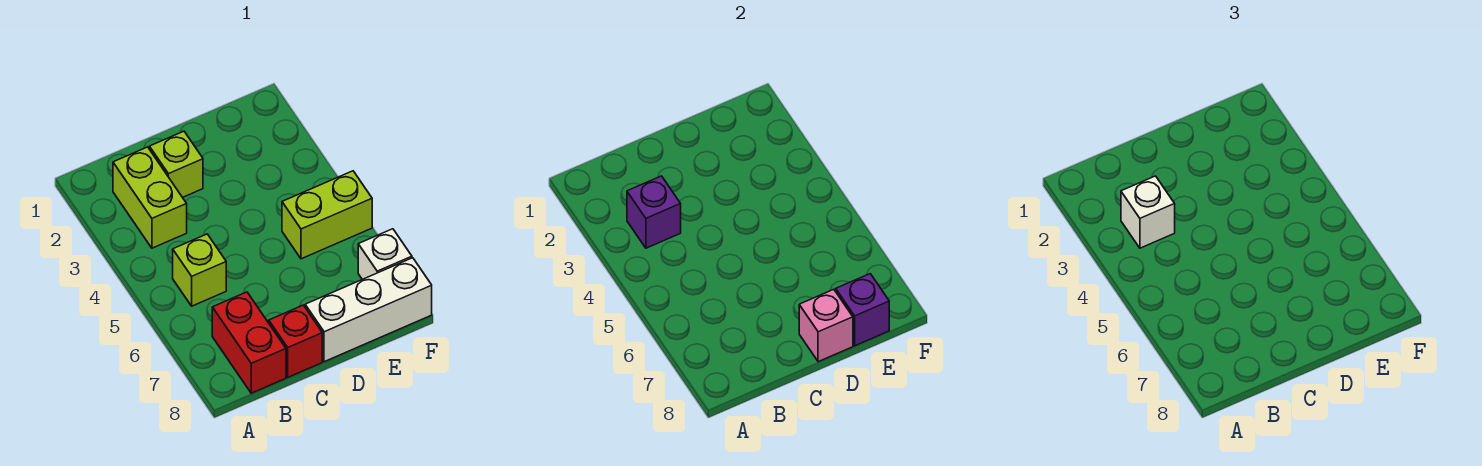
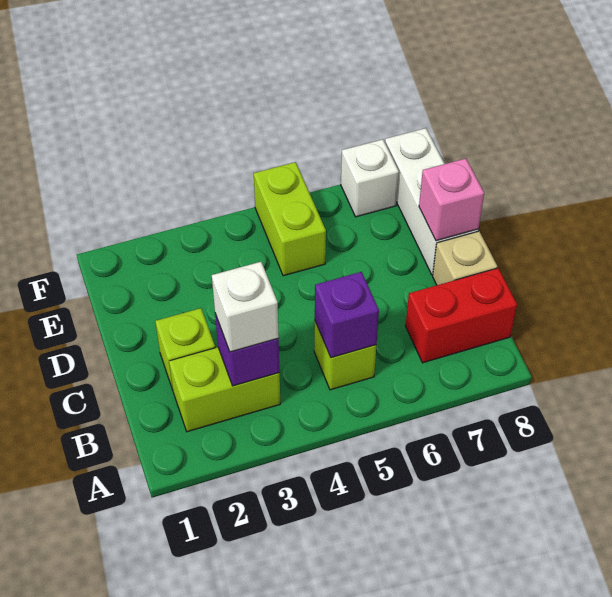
red brick C8 level 1 -> tan brick C8 level 1
purple brick E8 level 2 -> purple brick B5 level 2

